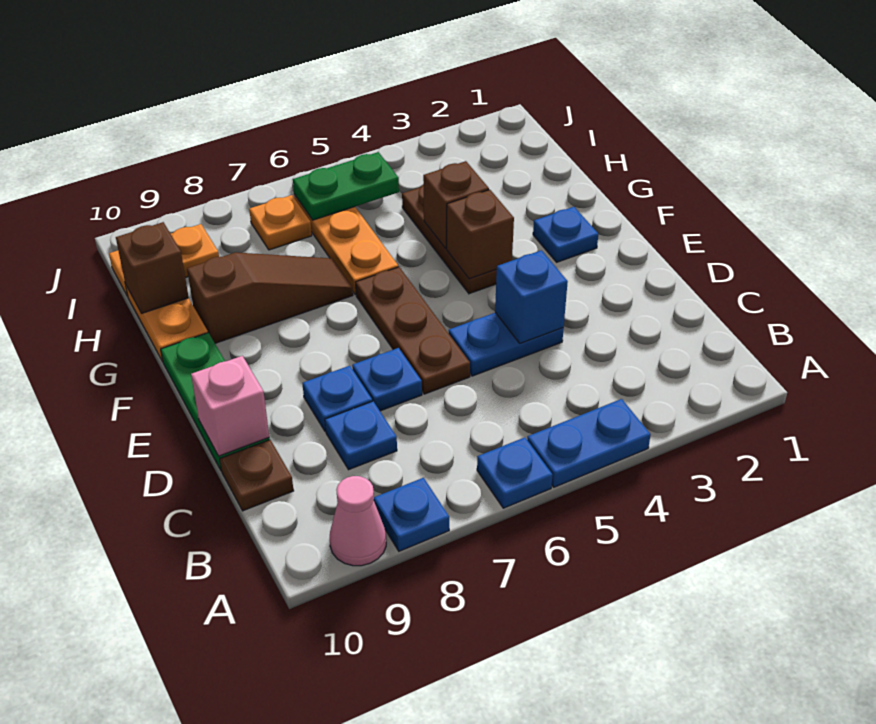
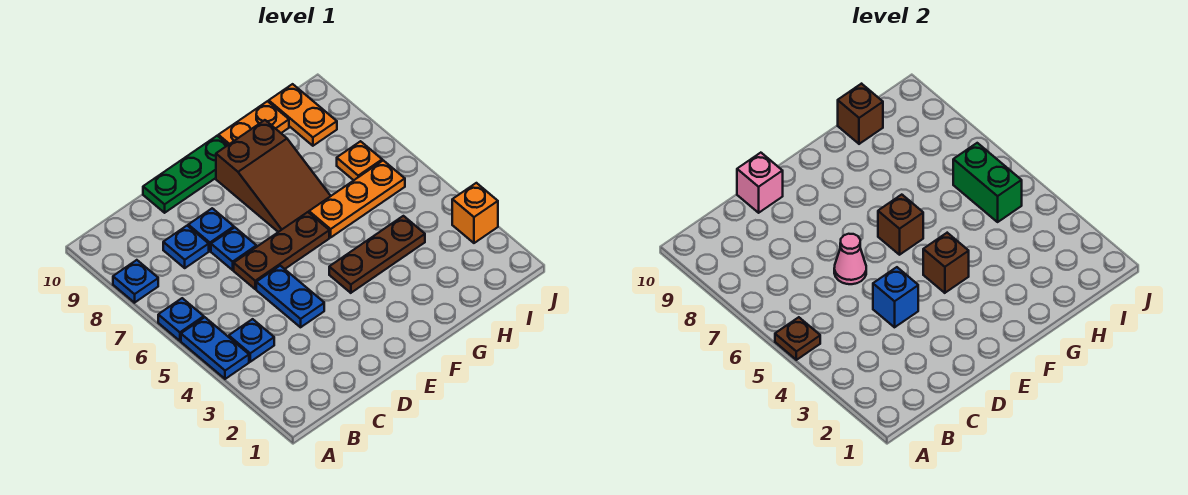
pink cone A9 level 1 -> pink cone D6 level 2
brown plate C10 level 1 -> brown plate A5 level 2
blue plate F2 level 1 -> blue plate B4 level 1
brown brick G4 level 2 -> brown brick F6 level 2
brown slope G7:G9 level 1 top 9 -> brown slope F7:G9 level 1 top 9
green plate I5:I6 level 2 -> green brick I5:I6 level 2
none -> orange brick J3 level 1

